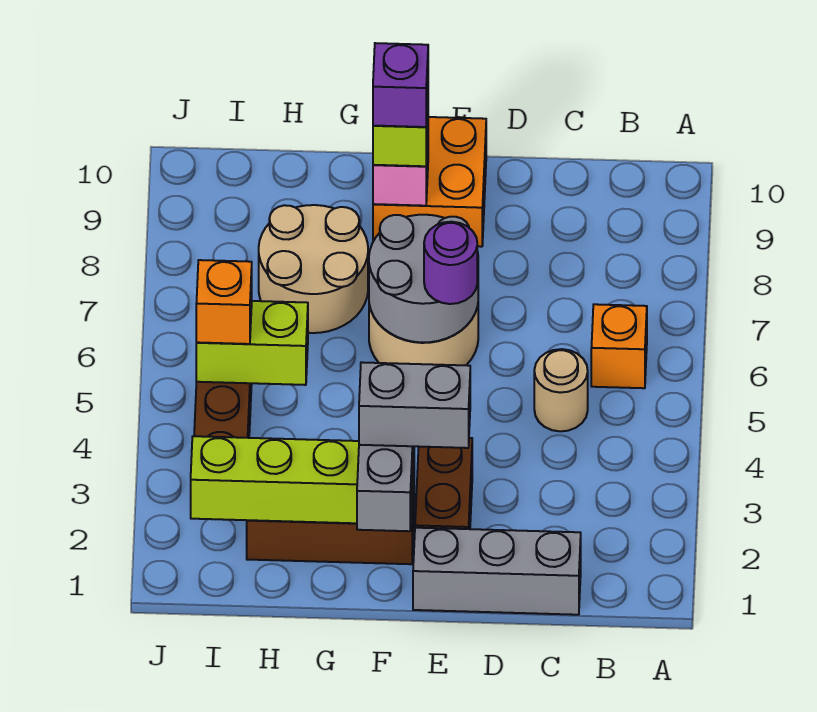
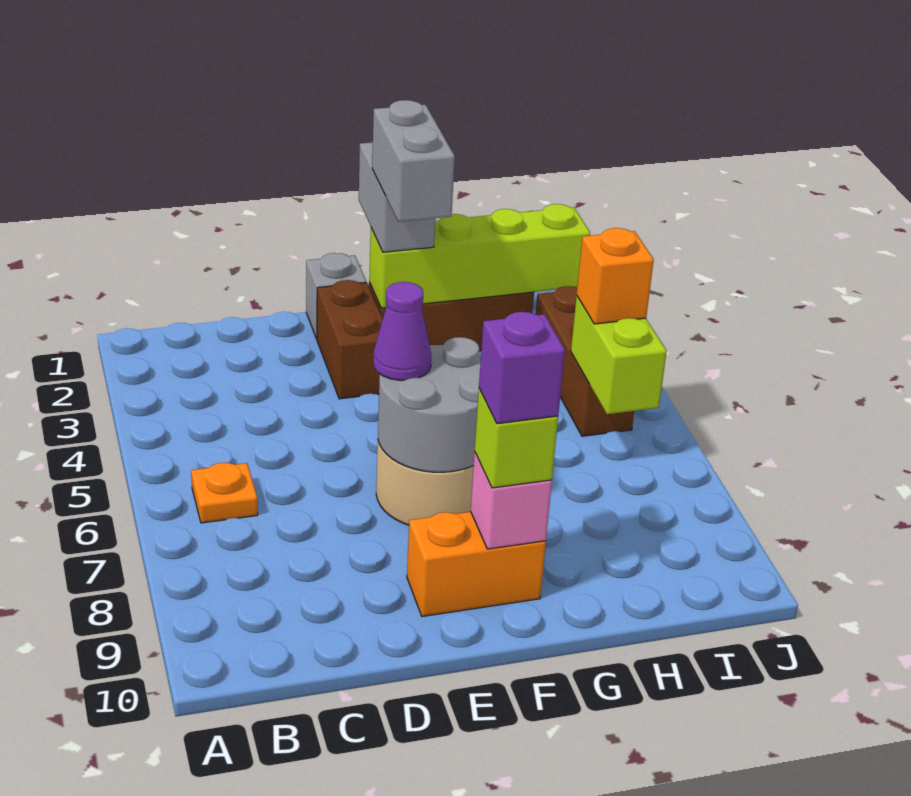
orange brick B6 level 1 -> orange plate B6 level 1
grey brick C1:E1 level 1 -> grey brick E1 level 1
tan round brick C5 level 1 -> none
grey brick E2:F2 level 4 -> grey brick F2:F3 level 4
purple round brick E6 level 3 -> purple cone E6 level 3
orange brick E9:F10 level 1 -> orange brick E9:F9 level 1
tan round brick G7:H8 level 1 -> none
lime brick H5:I5 level 2 -> lime brick I5:I6 level 2

